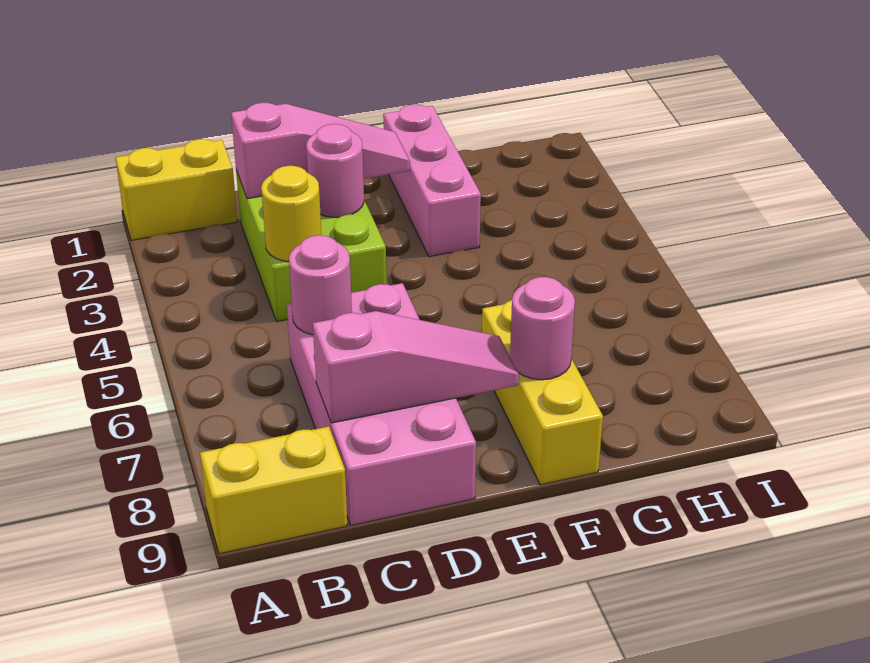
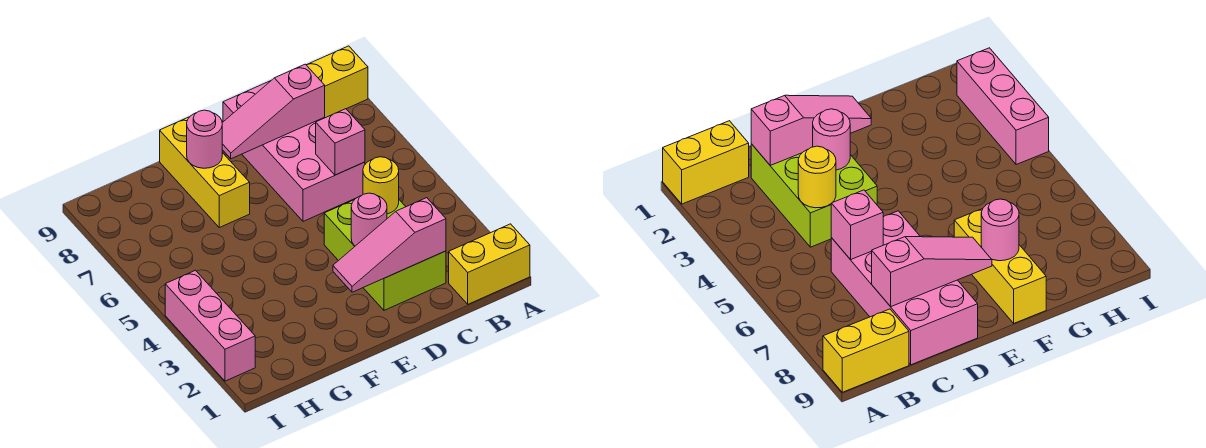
pink round brick C6 level 2 -> pink brick C6 level 2
pink brick F1:F3 level 1 -> pink brick I2:I4 level 1

